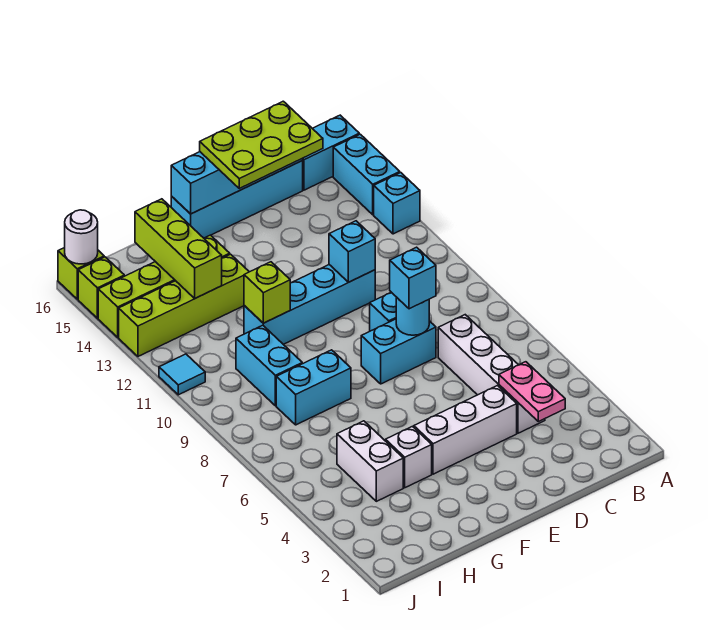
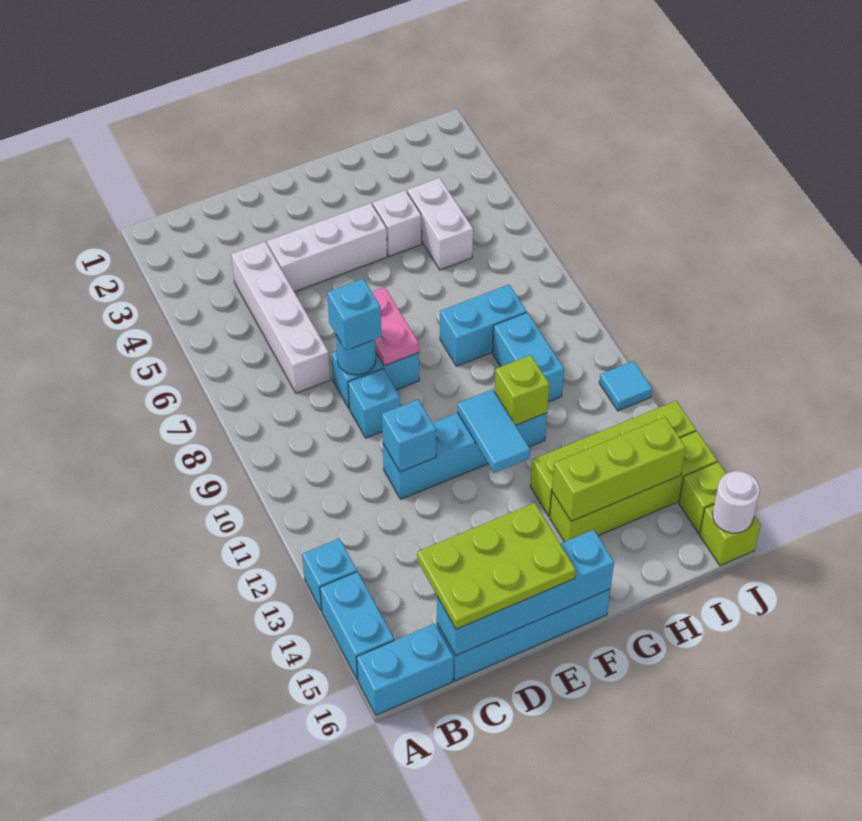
pink plate C3:C4 level 2 -> pink plate E7:E8 level 2
none -> cyan tile F11:F12 level 2
lime brick H13:H15 level 2 -> lime brick G14:I14 level 2

